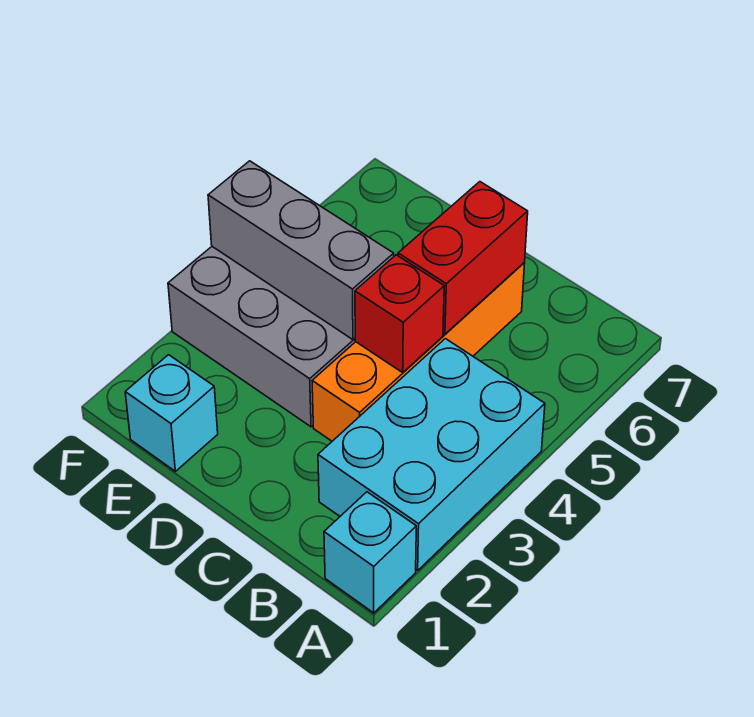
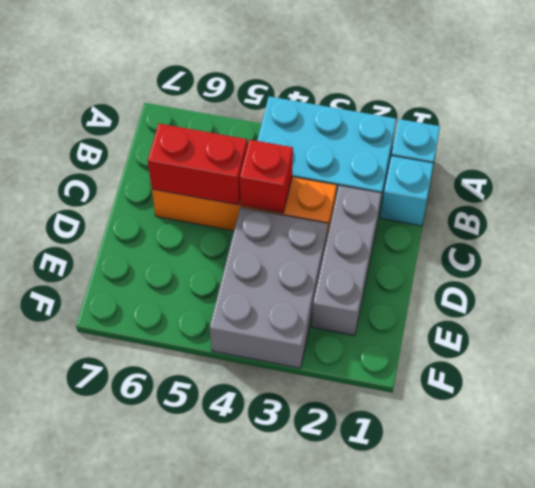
grey brick D4:F4 level 2 -> grey brick C2:E2 level 1
cyan brick E1 level 1 -> cyan brick B1 level 1

